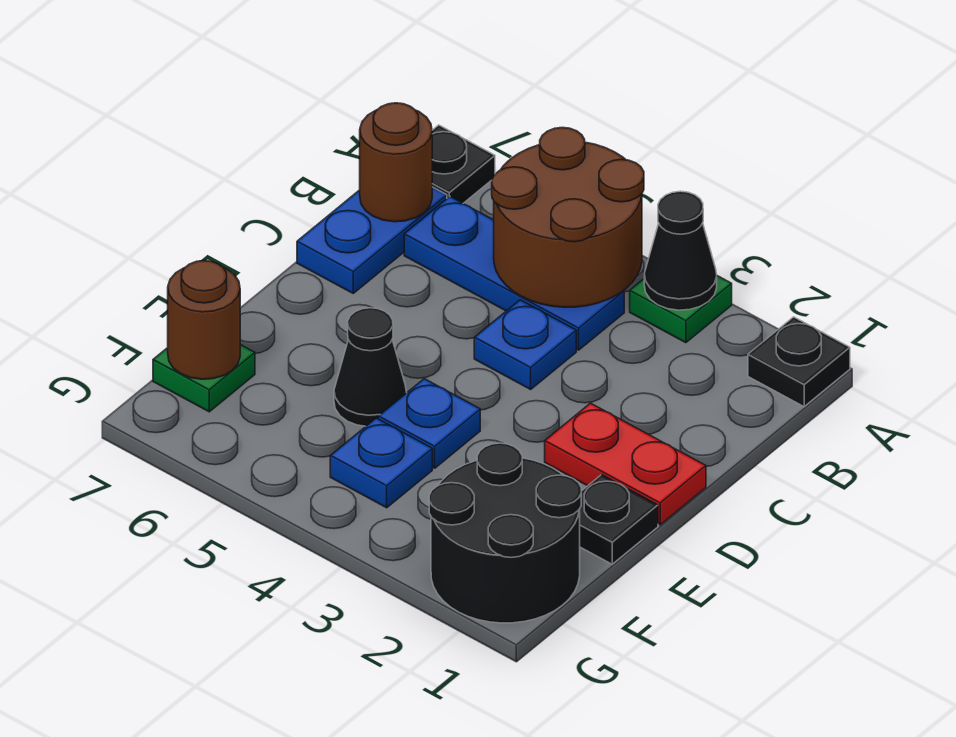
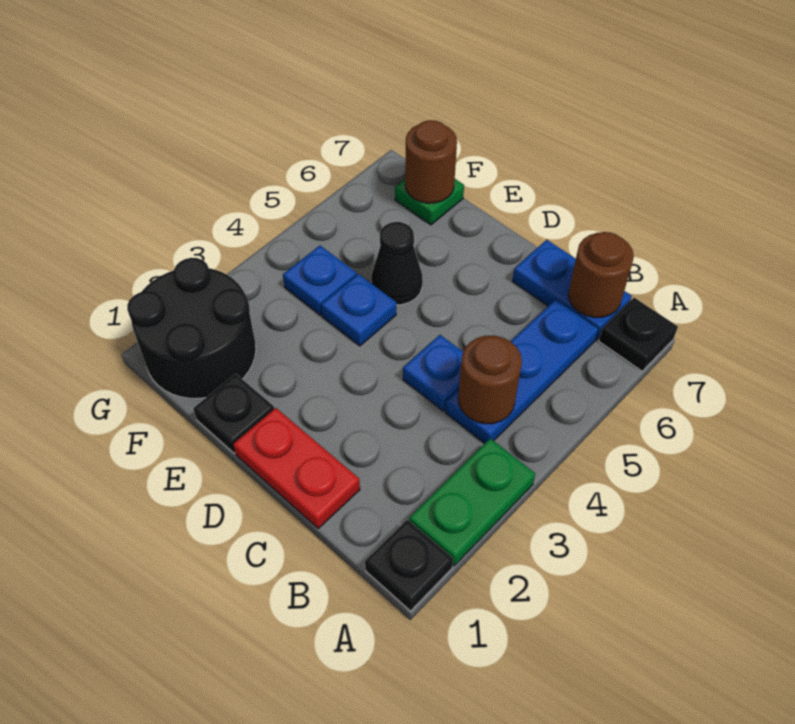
green plate A3 level 1 -> green plate A2:A3 level 1
black cone A3 level 2 -> none
brown round brick A4:B5 level 2 -> brown round brick B4 level 2
red plate D1:D2 level 1 -> red plate C1:D1 level 1

